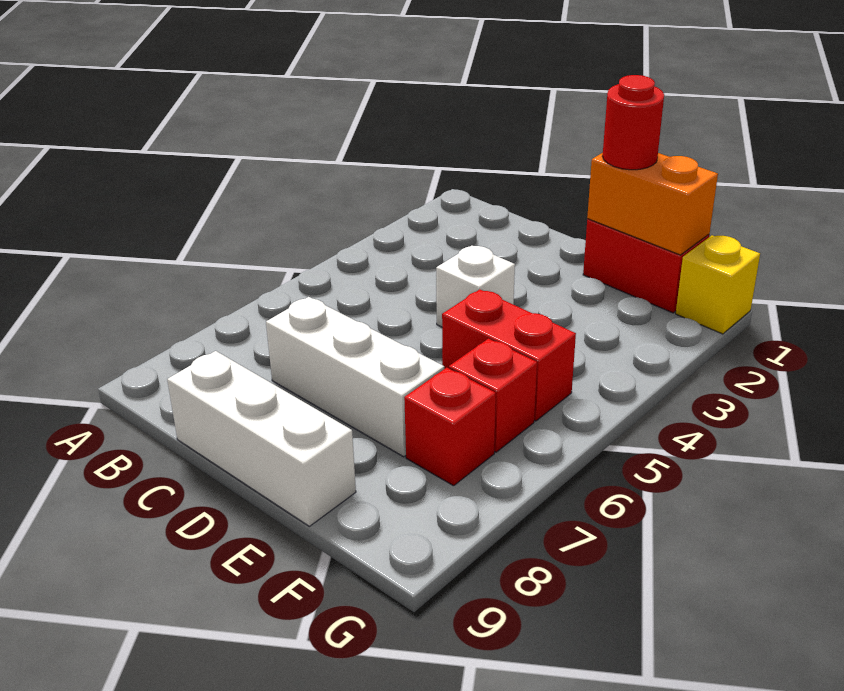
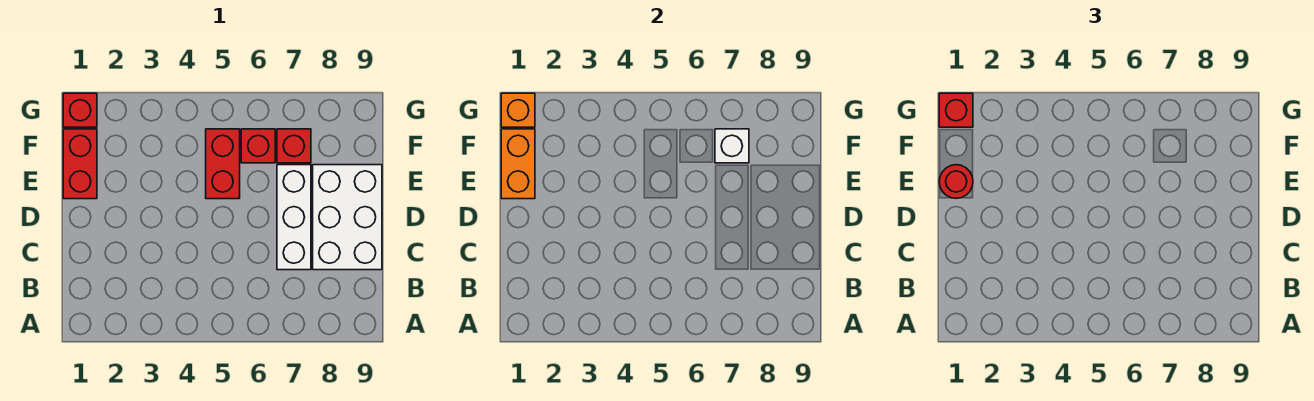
white brick C9:E9 level 1 -> white brick C8:E9 level 1
white brick D4 level 1 -> white brick F7 level 2
yellow brick G1 level 1 -> red brick G1 level 1
none -> orange brick G1 level 2
none -> red brick G1 level 3

